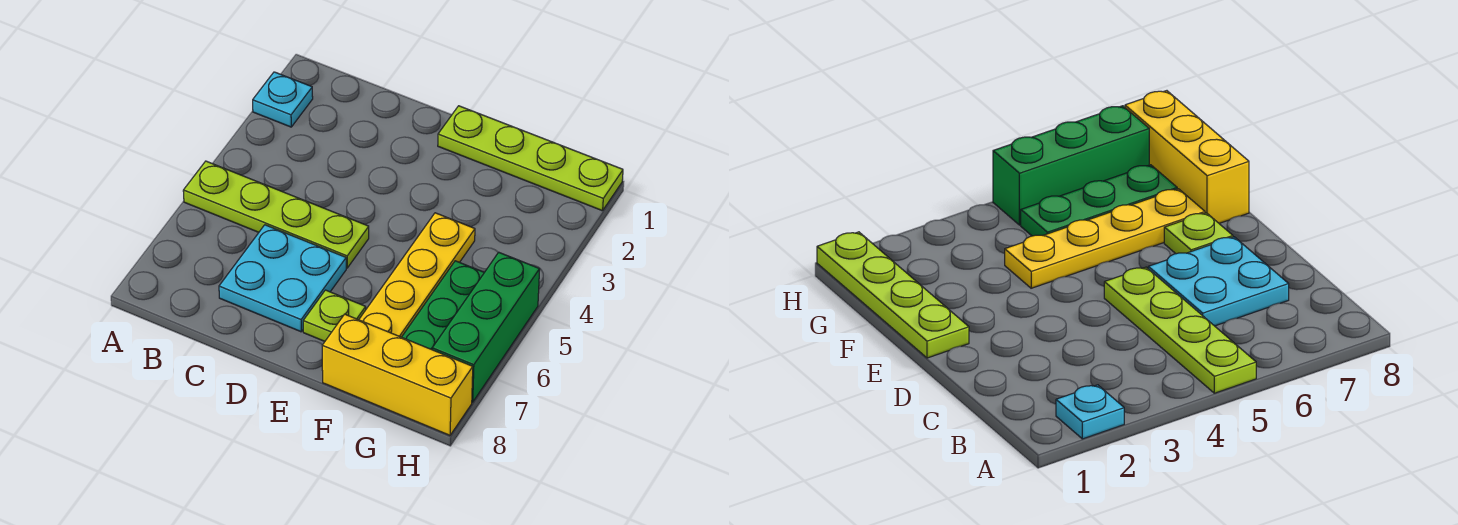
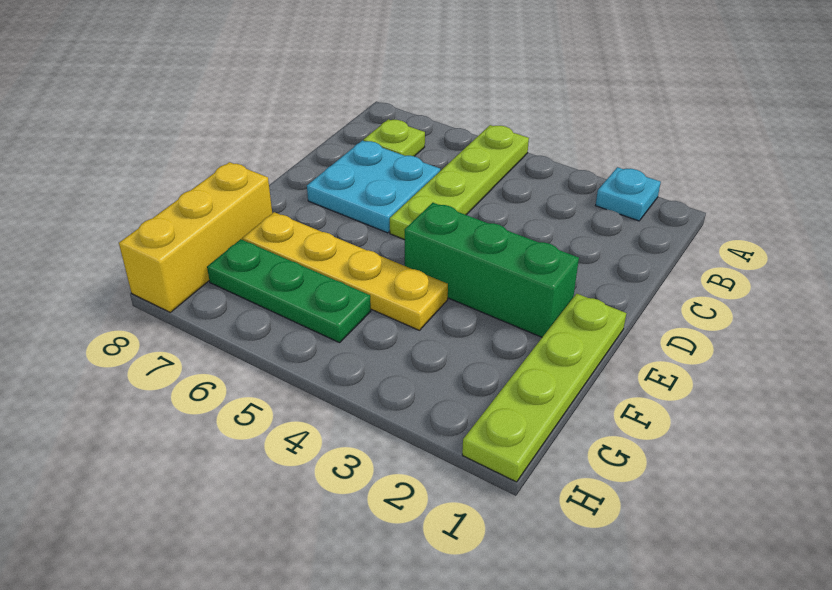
lime plate E7 level 1 -> lime plate B7 level 1
green brick H5:H7 level 1 -> green brick E2:E4 level 1

